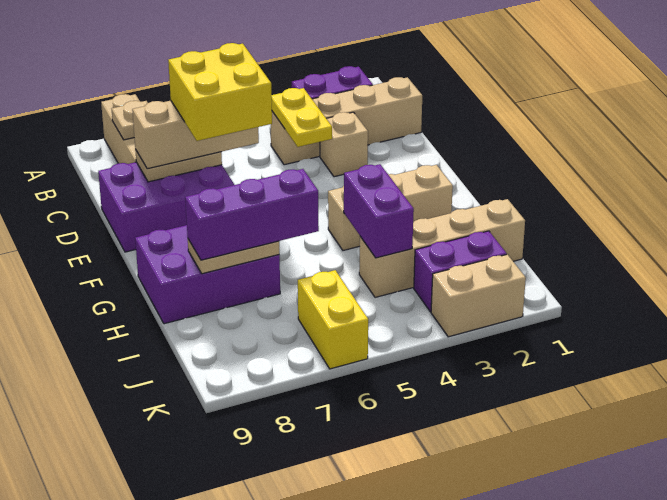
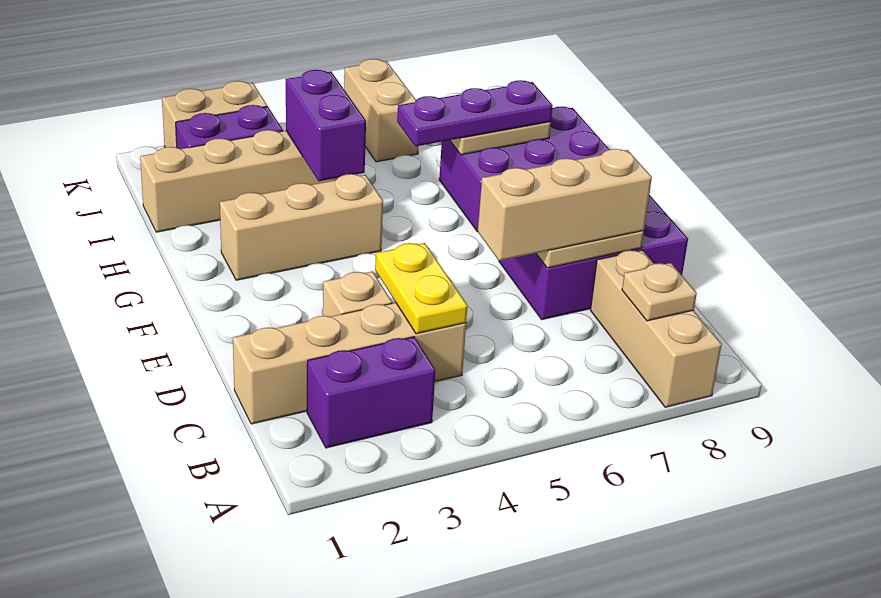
yellow brick D6:E7 level 4 -> none
purple brick H6:H8 level 3 -> purple plate H6:H8 level 3
yellow brick J6:K6 level 1 -> tan brick J6:K6 level 1

